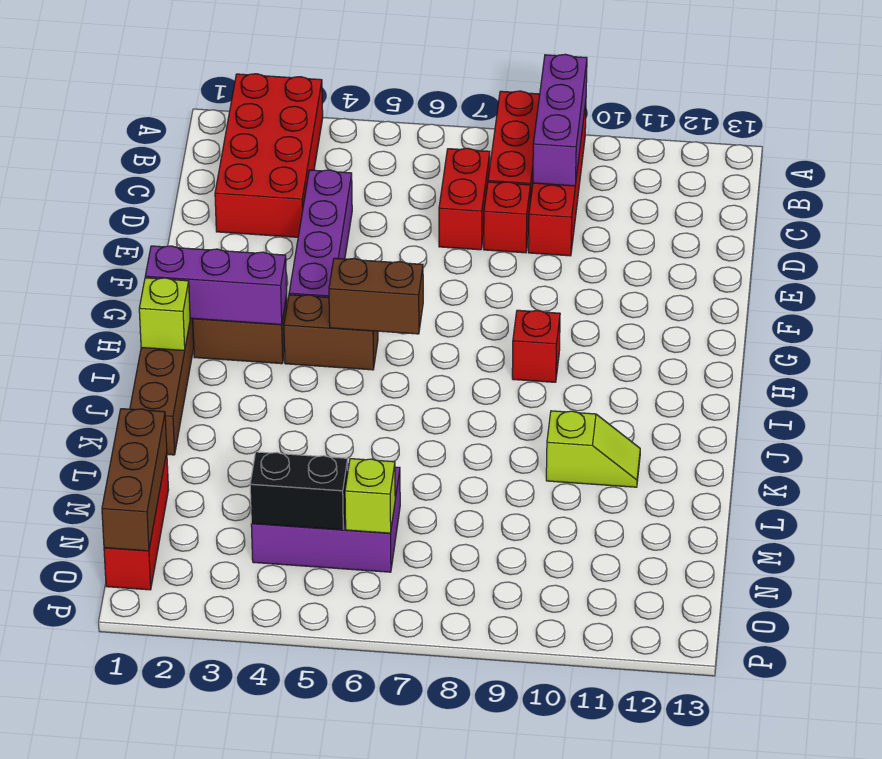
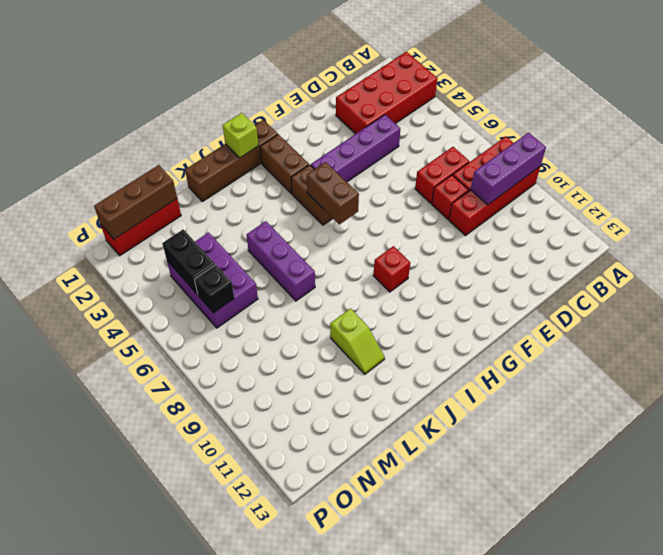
purple brick H1:H3 level 2 -> purple brick K5:K7 level 1
lime brick N6 level 2 -> black brick N6 level 2

